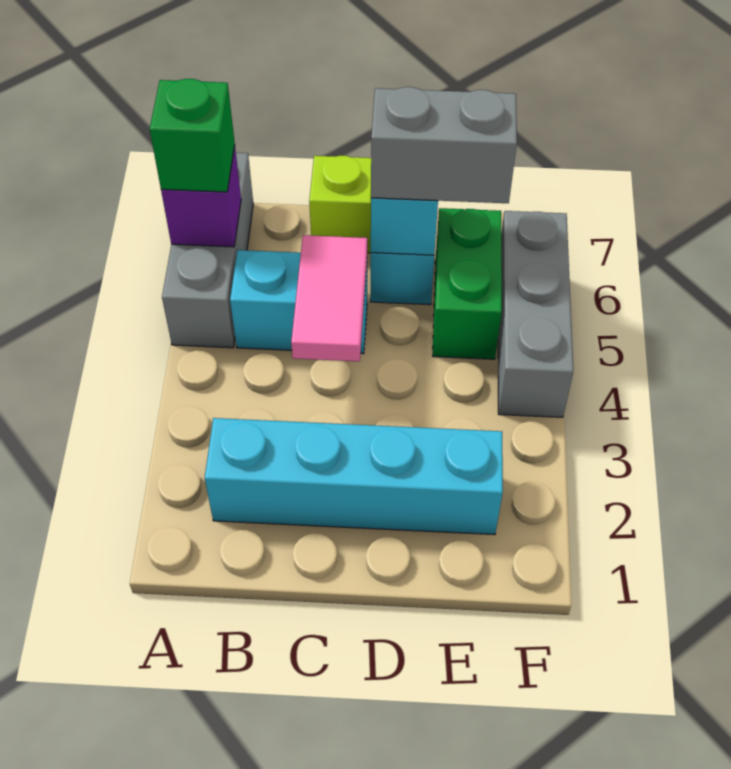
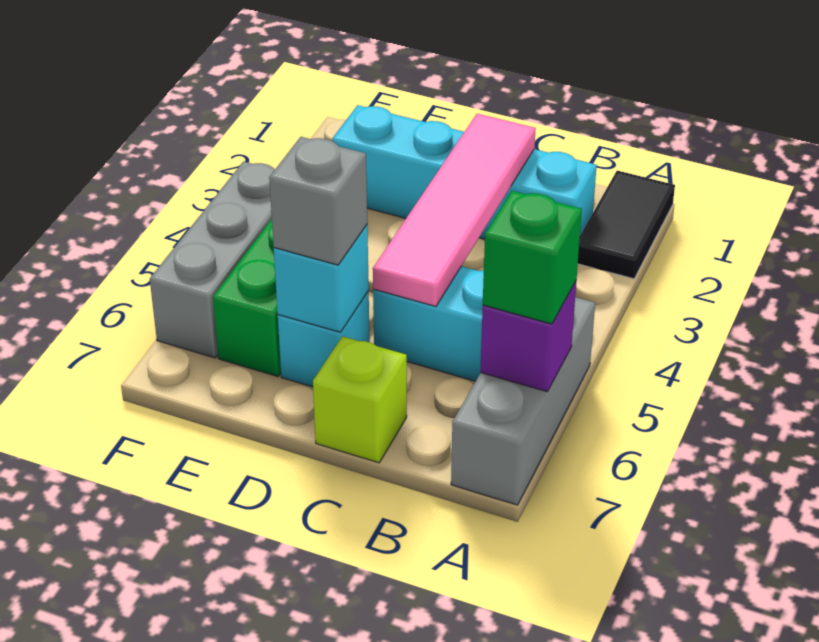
none -> black tile A1:A2 level 1
pink tile C4:C5 level 2 -> pink tile C2:C5 level 2
grey brick D6:E6 level 3 -> grey brick D6 level 3

